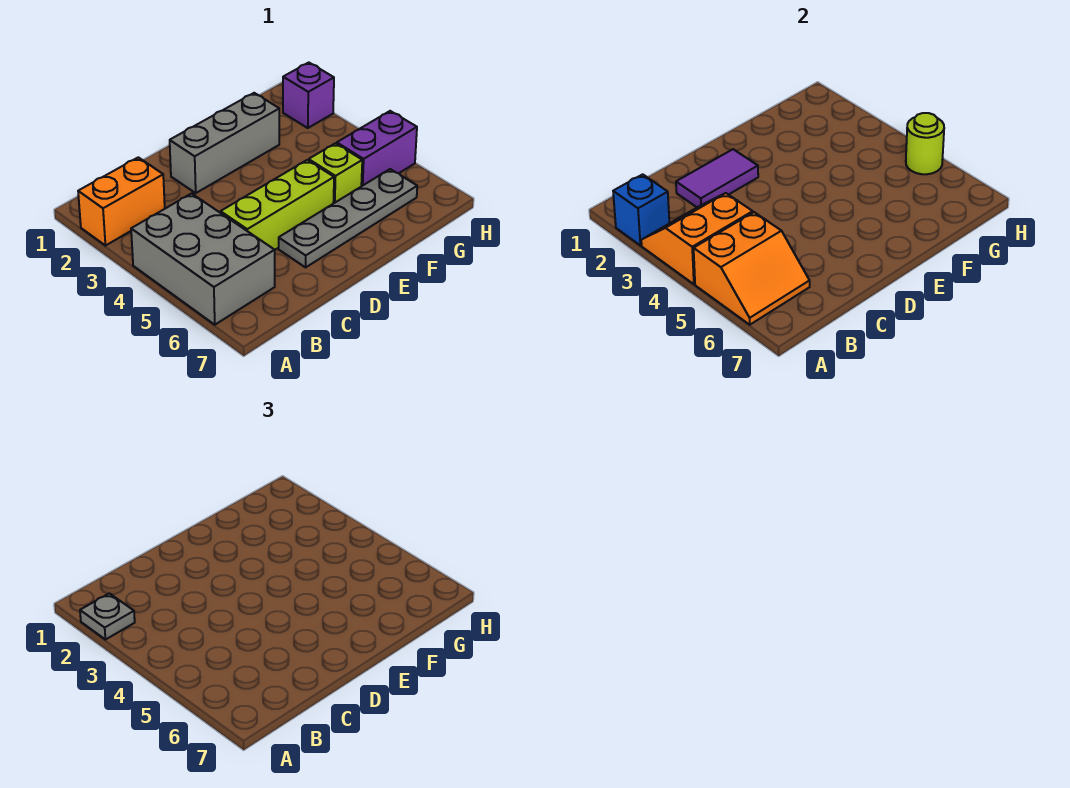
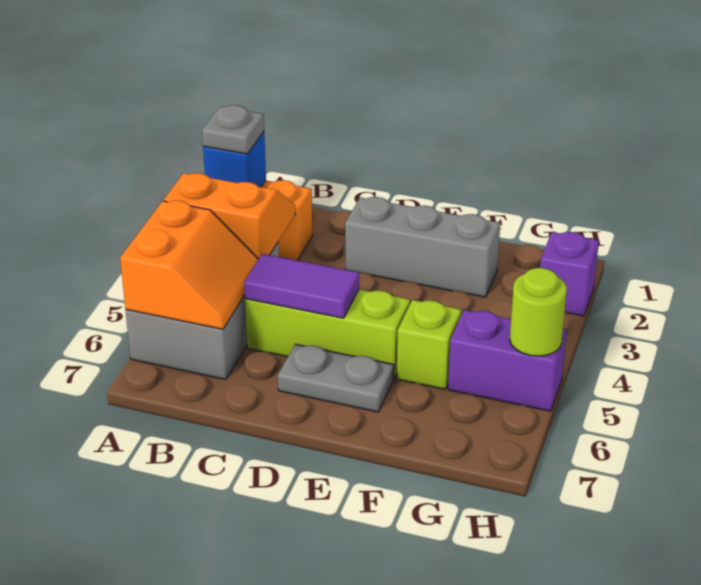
orange slope A5:B6 level 2 top 5 -> orange slope A5:B6 level 2 top A
purple tile C2:D2 level 2 -> purple tile C5:D5 level 2
grey plate D6:G6 level 1 -> grey plate D6:E6 level 1

